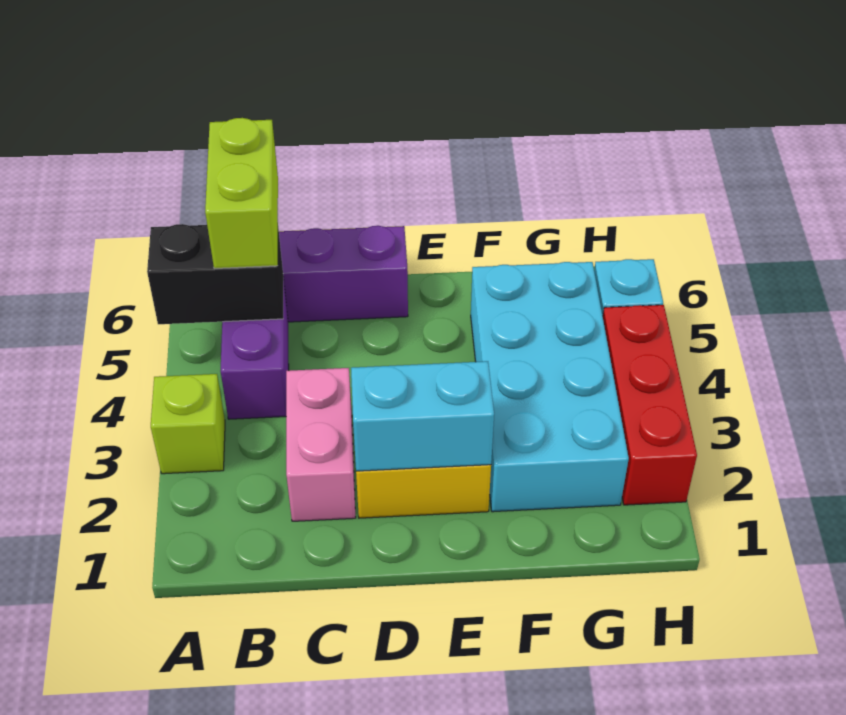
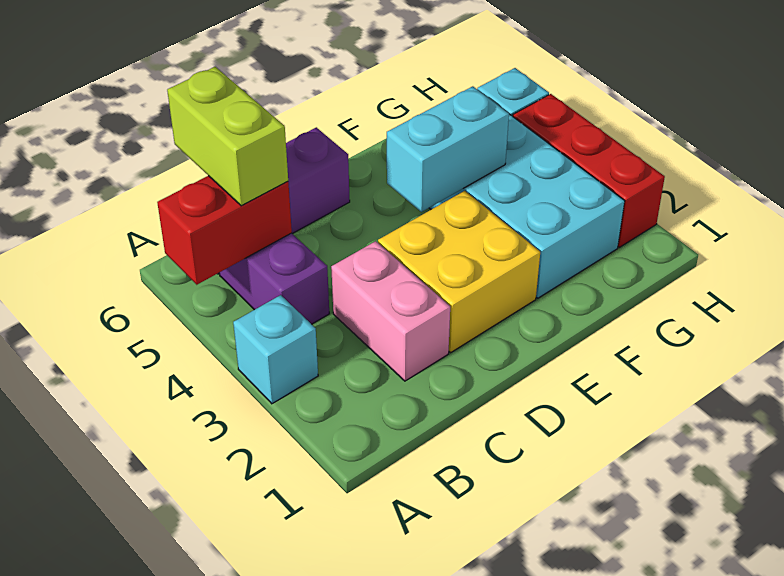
lime brick A3 level 1 -> cyan brick A3 level 1
black brick A5:B5 level 2 -> red brick A5:B5 level 2
cyan brick D2:E2 level 2 -> cyan brick E4:F4 level 2

